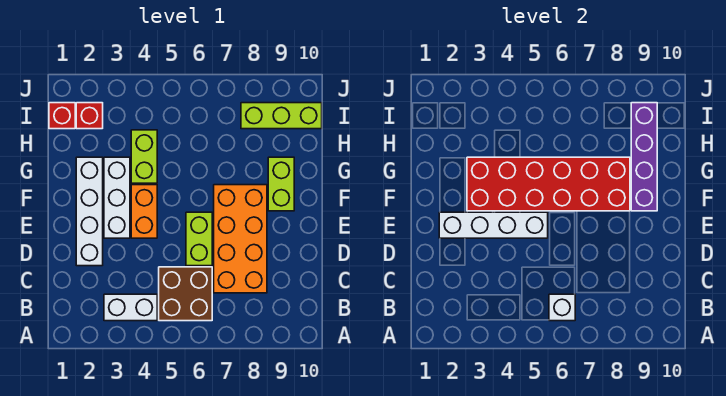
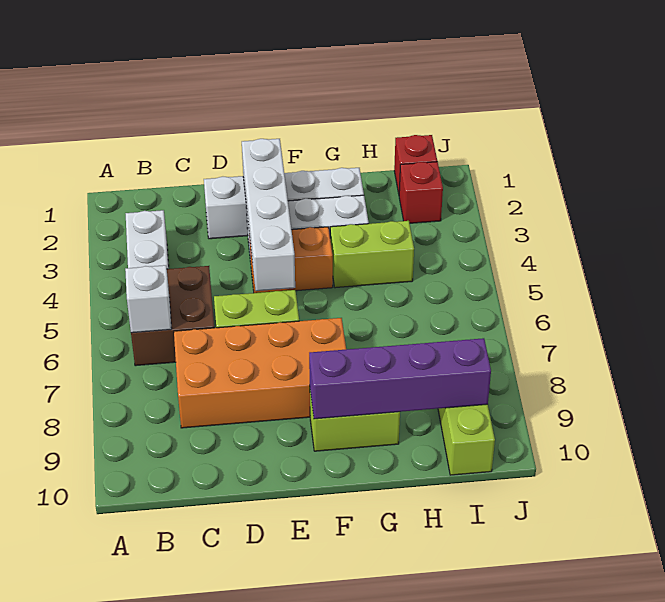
red brick F3:G8 level 2 -> none

